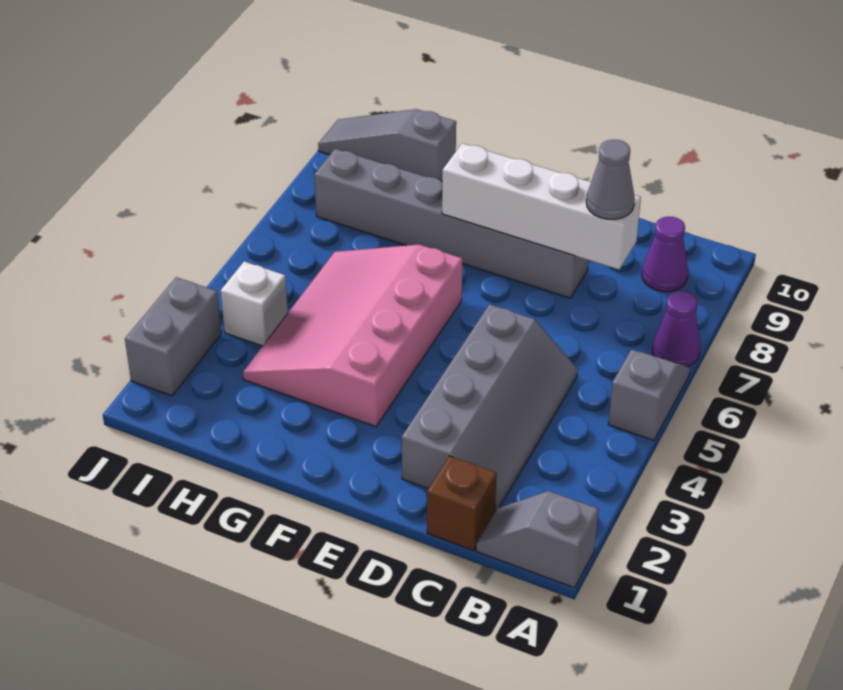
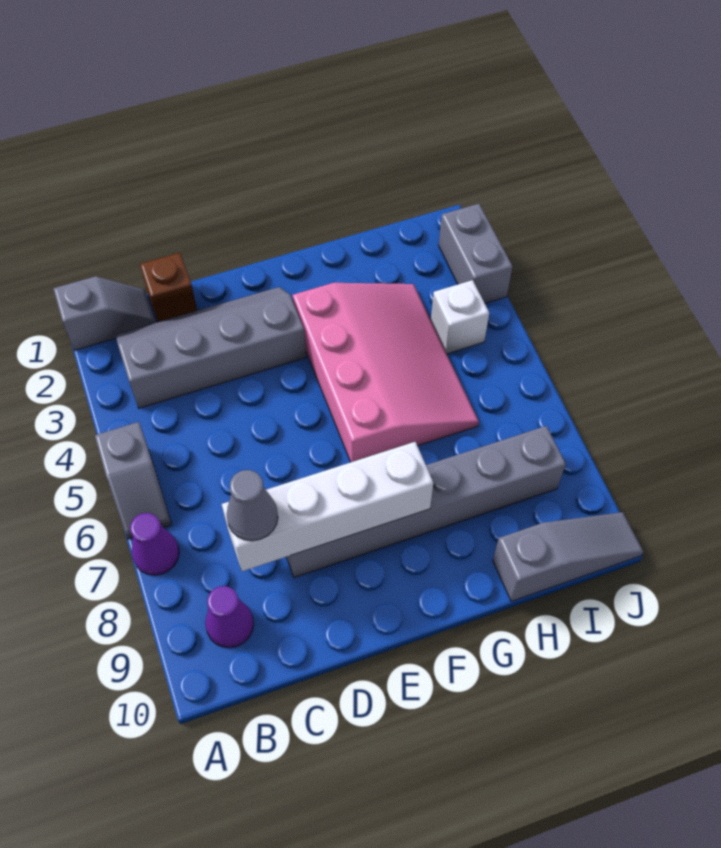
grey slope C2:D5 level 1 top D -> grey slope B2:E3 level 1 top 3

